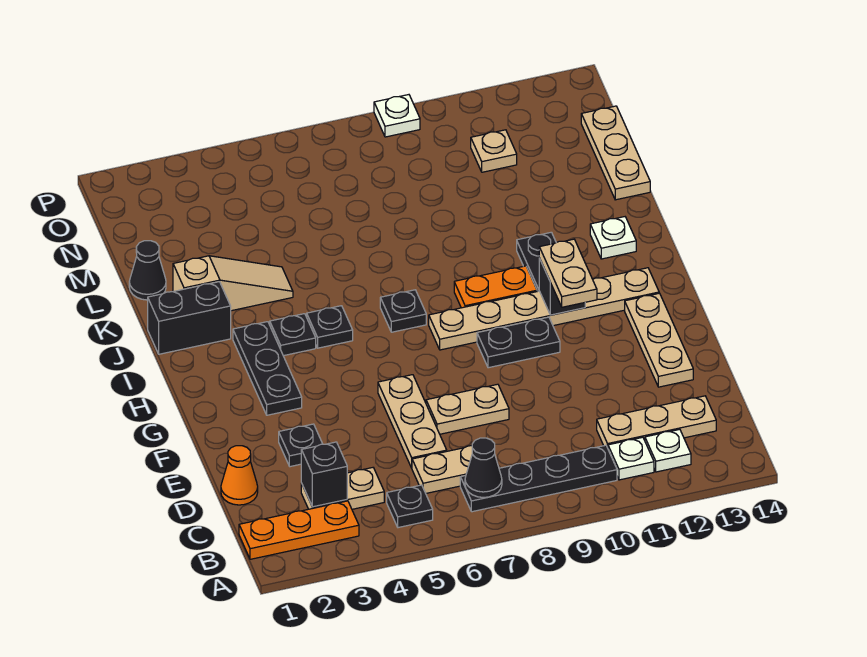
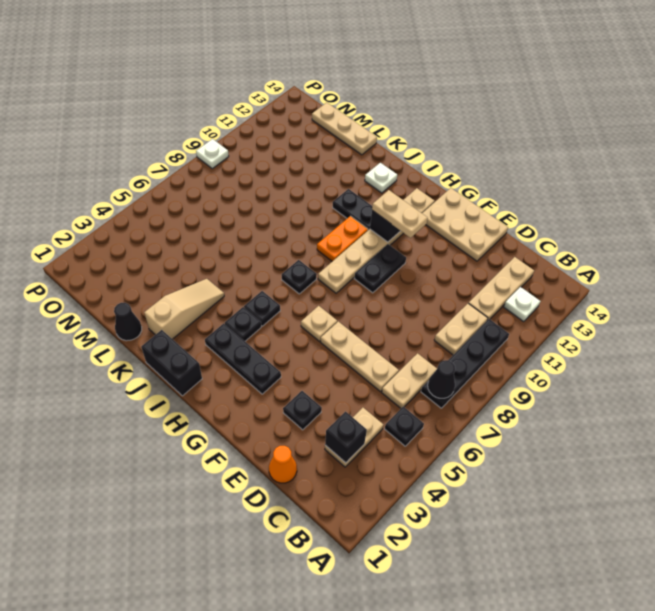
orange plate B1:B3 level 1 -> none
white plate B11 level 1 -> none
tan plate E7:E8 level 1 -> tan plate C9:C10 level 1
tan plate E13:G13 level 1 -> tan plate E13:G14 level 1
black brick J1:J2 level 1 -> black brick I1:J1 level 1
tan plate N11 level 1 -> tan plate G6 level 1

